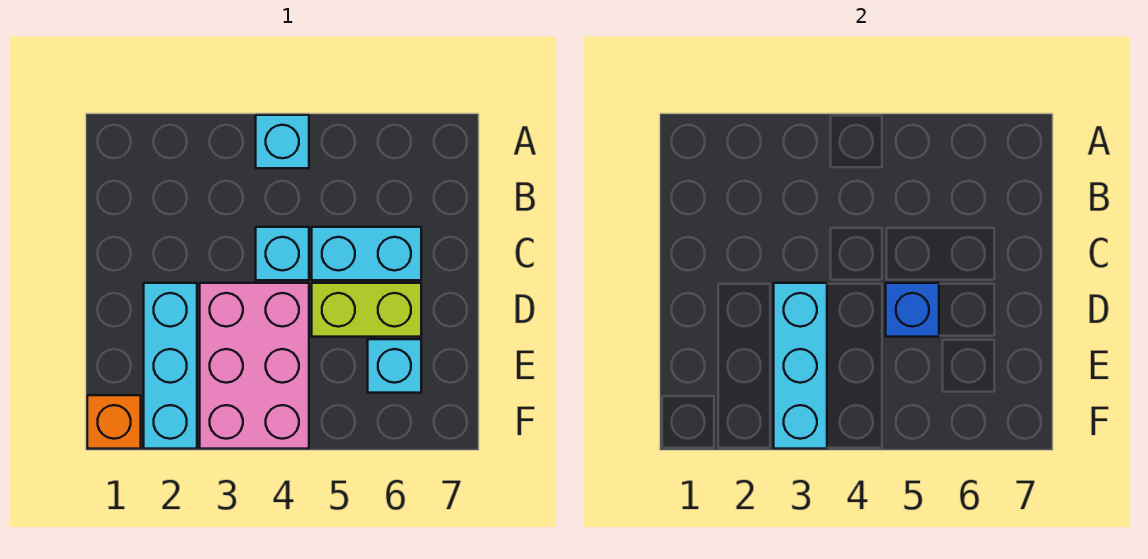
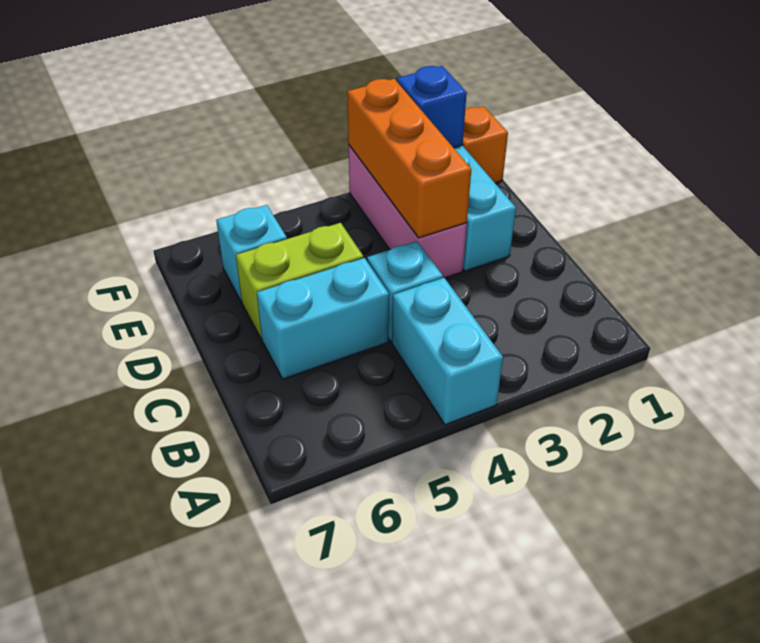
cyan brick A4 level 1 -> cyan brick A4:B4 level 1
pink brick D3:F4 level 1 -> pink brick D3:F3 level 1
cyan brick D3:F3 level 2 -> orange brick D3:F3 level 2
blue brick D5 level 2 -> blue brick F2 level 2

